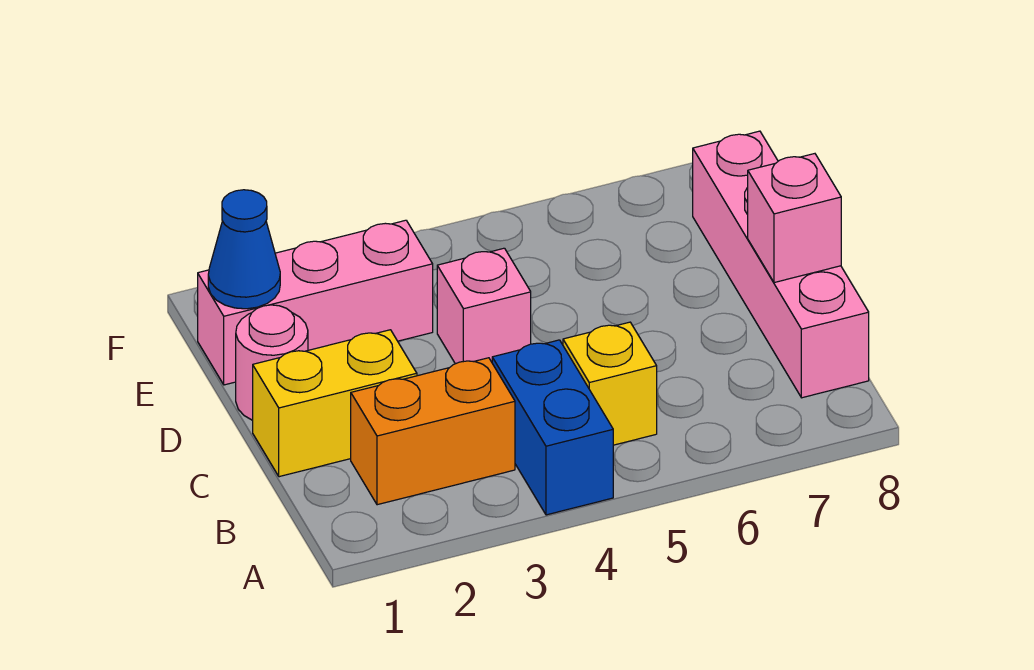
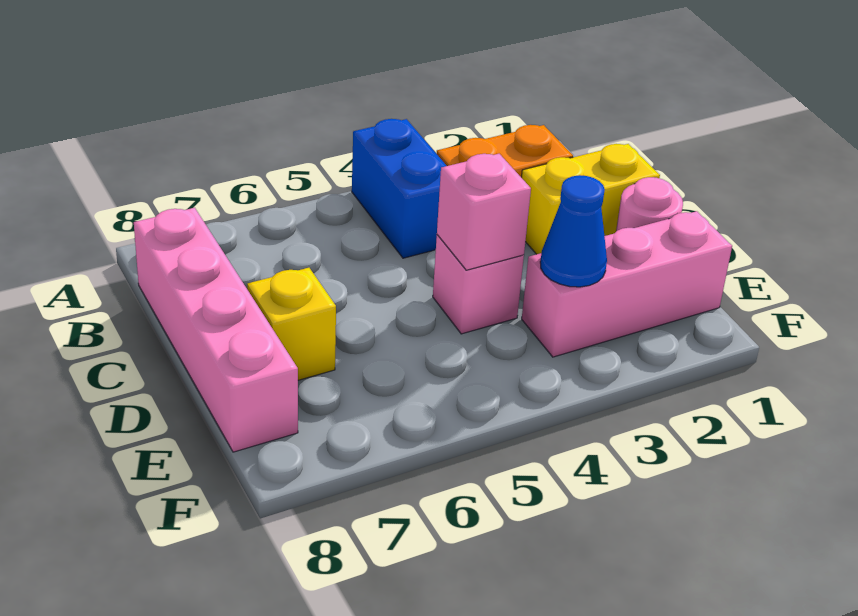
yellow brick B5 level 1 -> yellow brick D7 level 1
pink brick C8 level 2 -> pink brick D4 level 2
blue cone E1 level 2 -> blue cone E3 level 2

